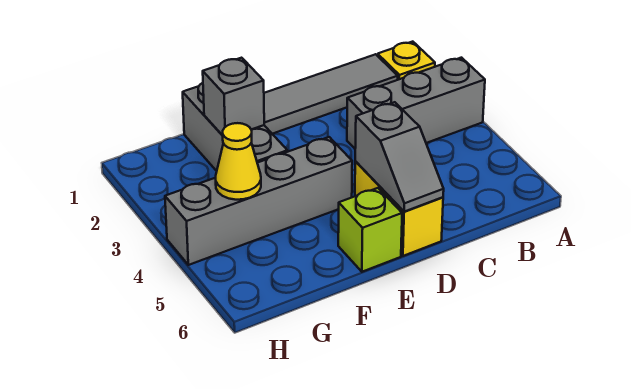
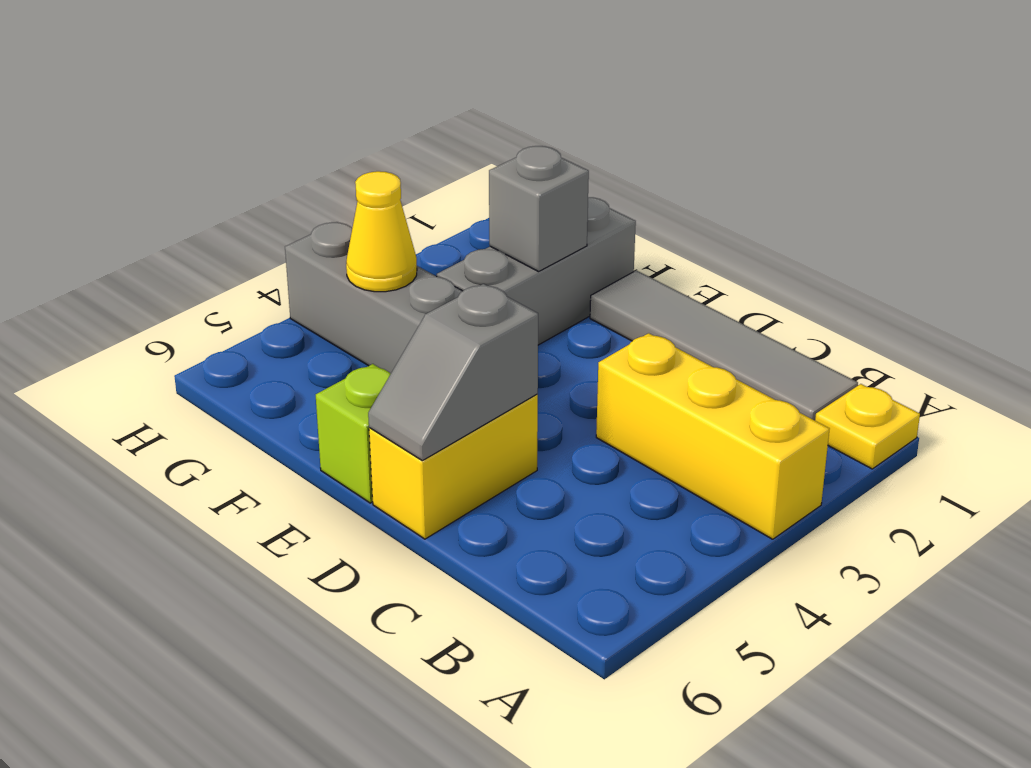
grey brick A3:C3 level 1 -> yellow brick A3:C3 level 1

